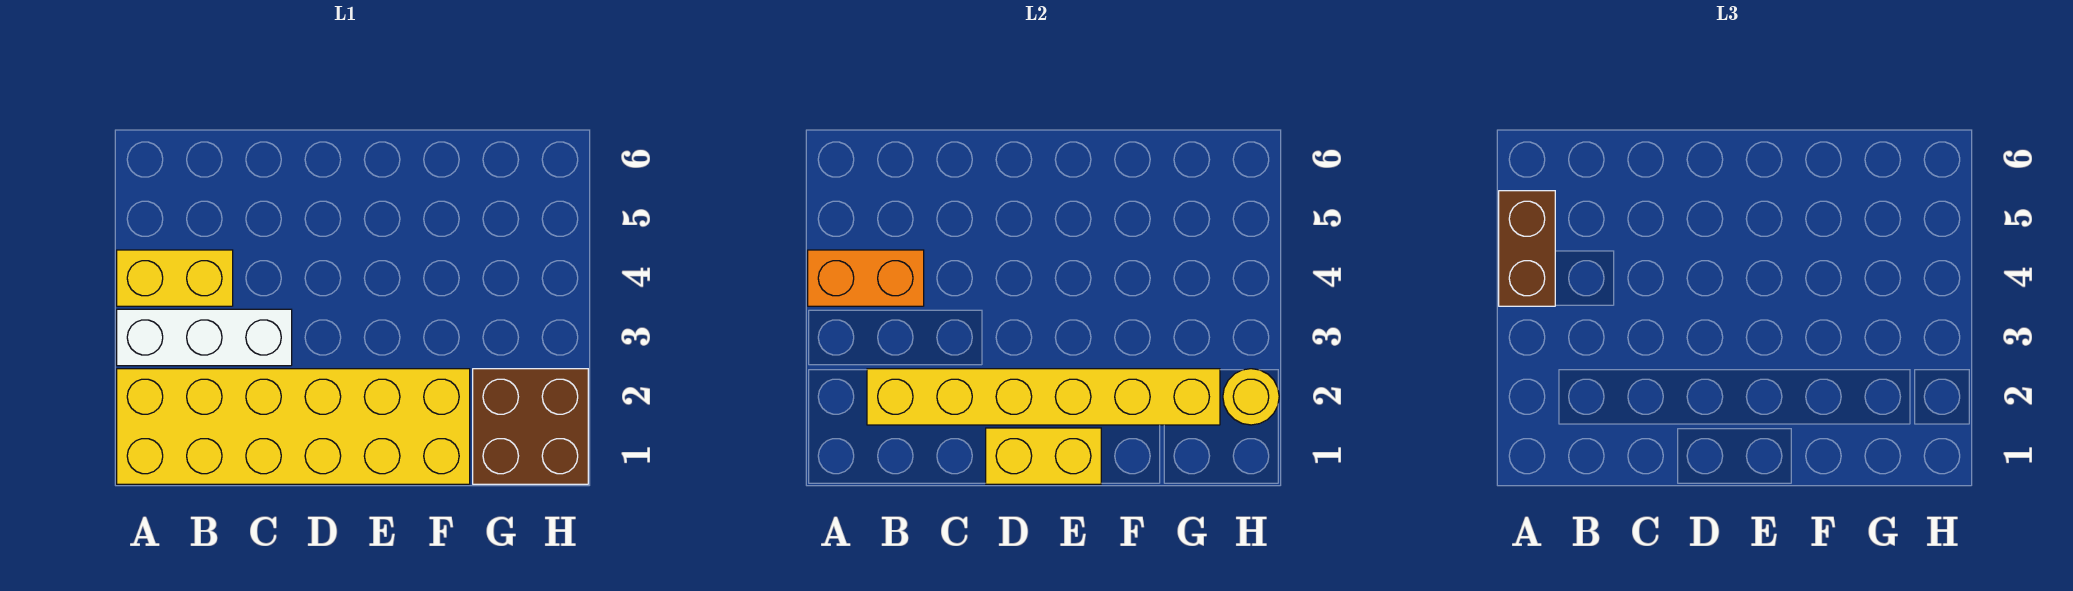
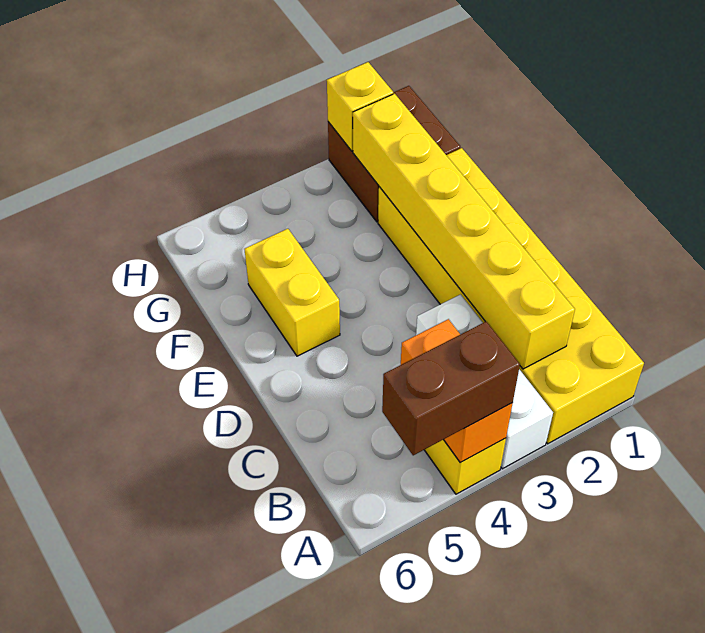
yellow brick D1:E1 level 2 -> yellow brick E5:F5 level 1
yellow round brick H2 level 2 -> yellow brick H2 level 2

